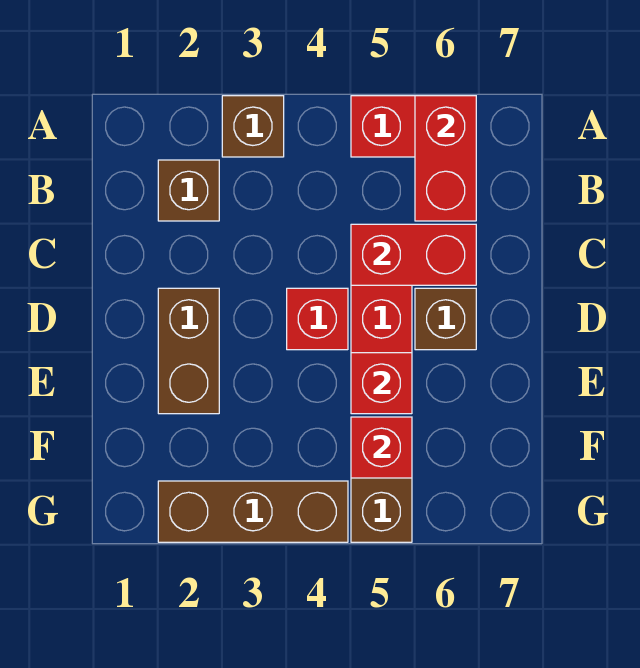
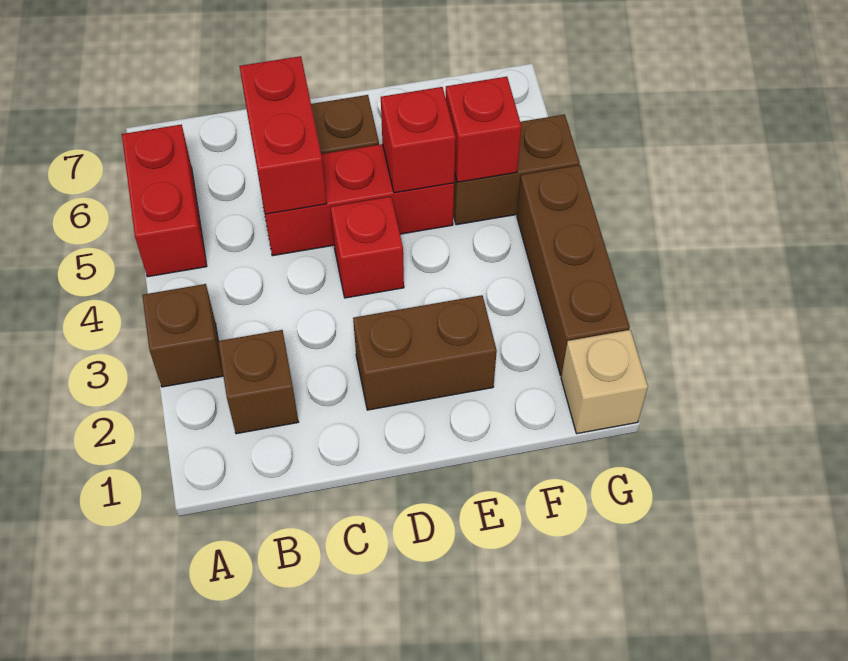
red brick A6:B6 level 2 -> none
none -> tan brick G1 level 1

